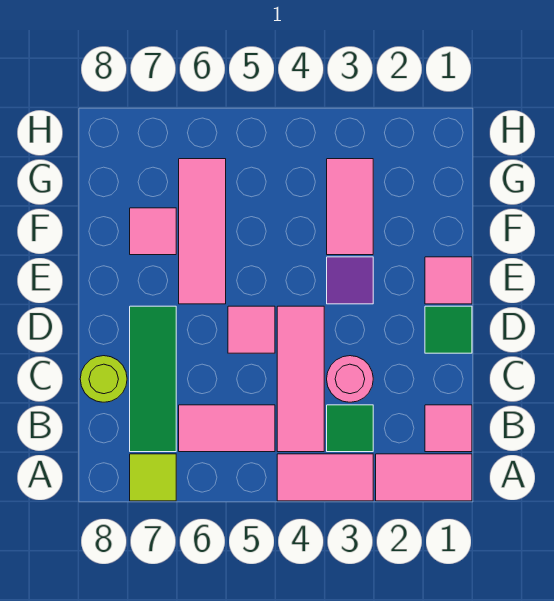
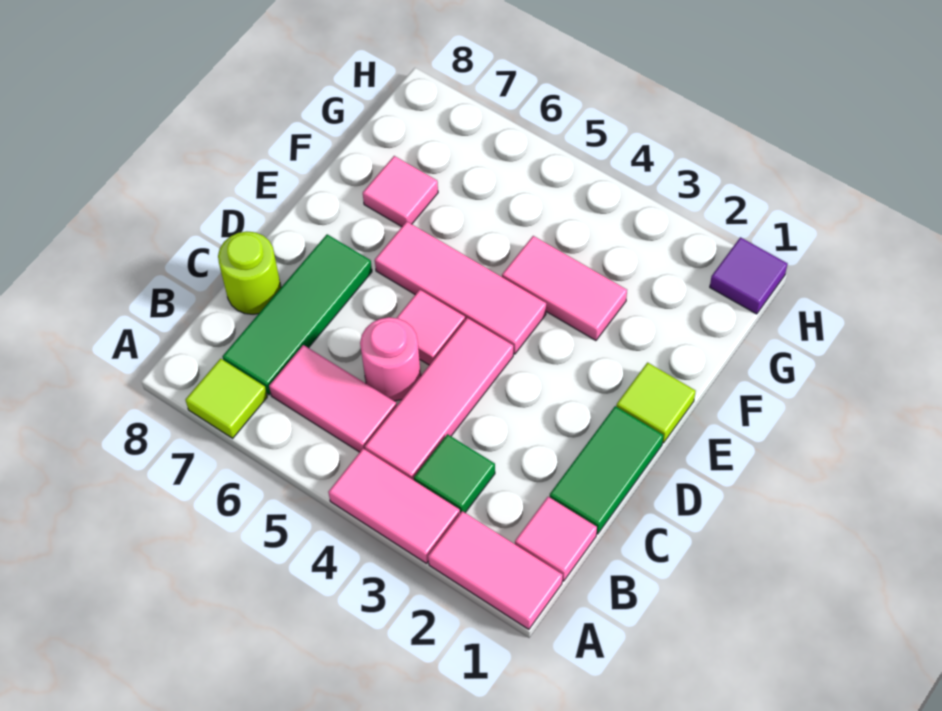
pink round brick C3 level 1 -> pink round brick C5 level 1
green tile D1 level 1 -> green tile C1:D1 level 1
pink tile E1 level 1 -> lime tile E1 level 1
purple tile E3 level 1 -> purple tile H1 level 1
pink tile E6:G6 level 1 -> pink tile E4:E6 level 1
pink tile F3:G3 level 1 -> pink tile F3:F4 level 1

